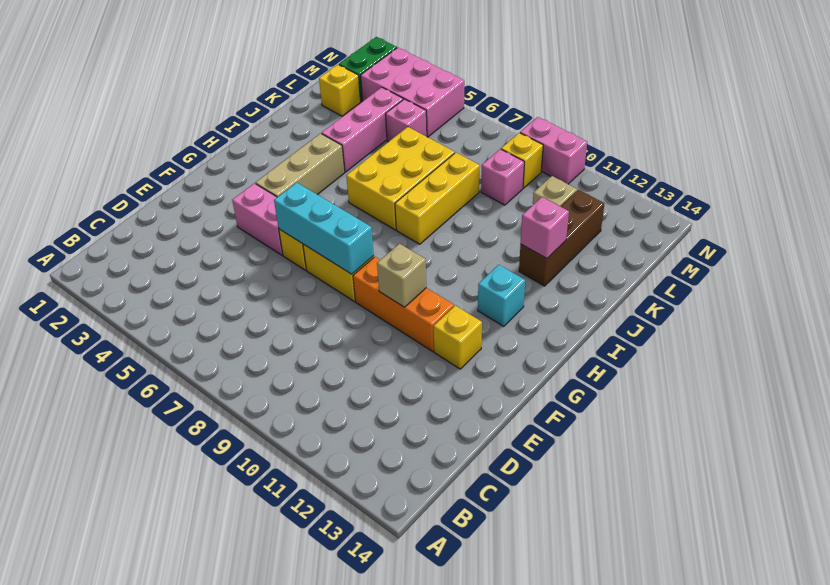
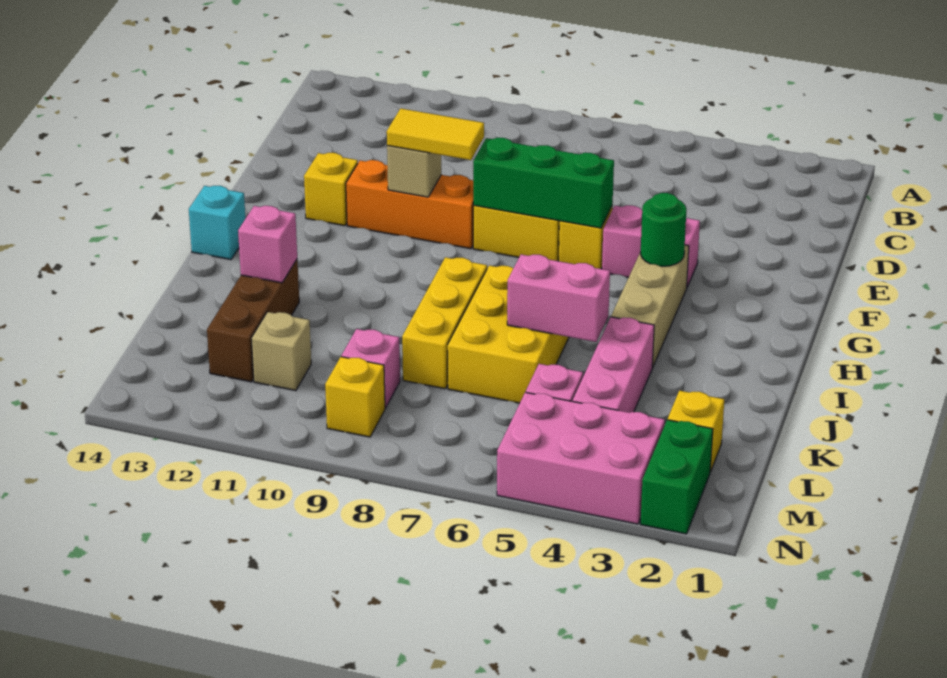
cyan brick F6:F8 level 2 -> green brick F6:F8 level 2
none -> yellow tile F9:F10 level 3
none -> green round brick G4 level 2
cyan brick H12 level 1 -> cyan brick H14 level 1
pink brick N9:N10 level 1 -> pink brick J5:J6 level 2

